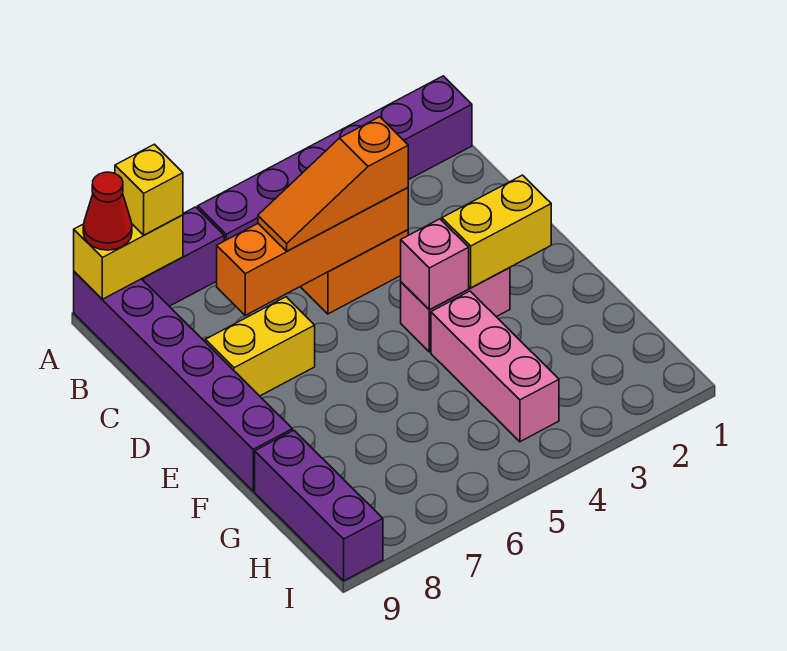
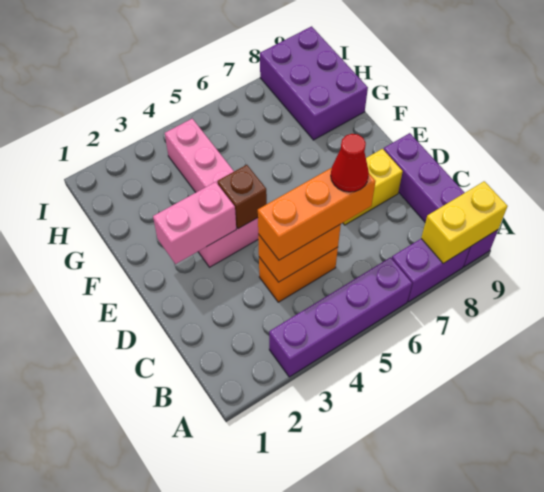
purple brick A1:A6 level 1 -> purple brick A3:A6 level 1
yellow brick A8 level 3 -> none
purple brick A9:F9 level 1 -> purple brick A9:D9 level 1
red cone A9 level 3 -> red cone C6 level 4
orange brick C4:C7 level 2 -> orange brick C4:C5 level 2
orange slope C4:C6 level 3 top 4 -> orange brick C4:C6 level 3
yellow brick E2:E3 level 2 -> pink brick E2:E3 level 2
pink brick E4 level 2 -> brown brick E4 level 2
purple brick G9:I9 level 1 -> purple brick G8:I9 level 1

